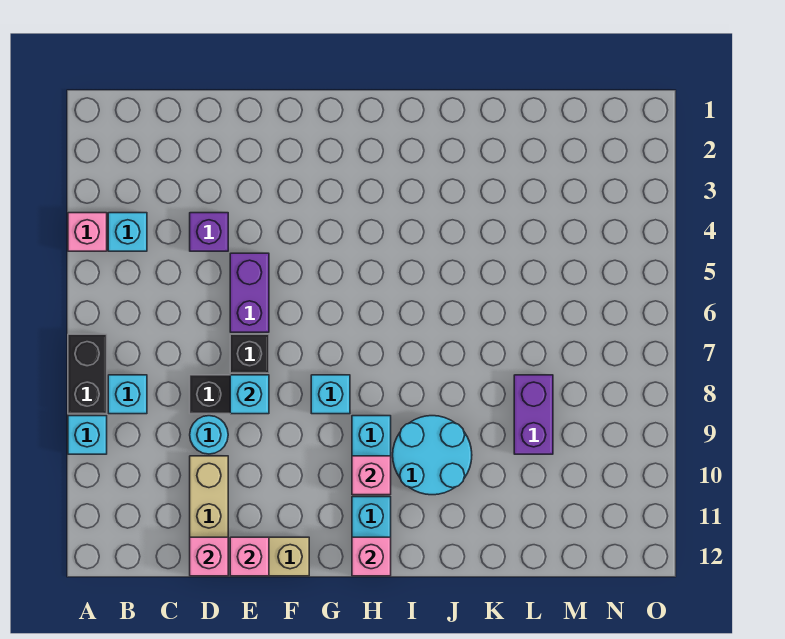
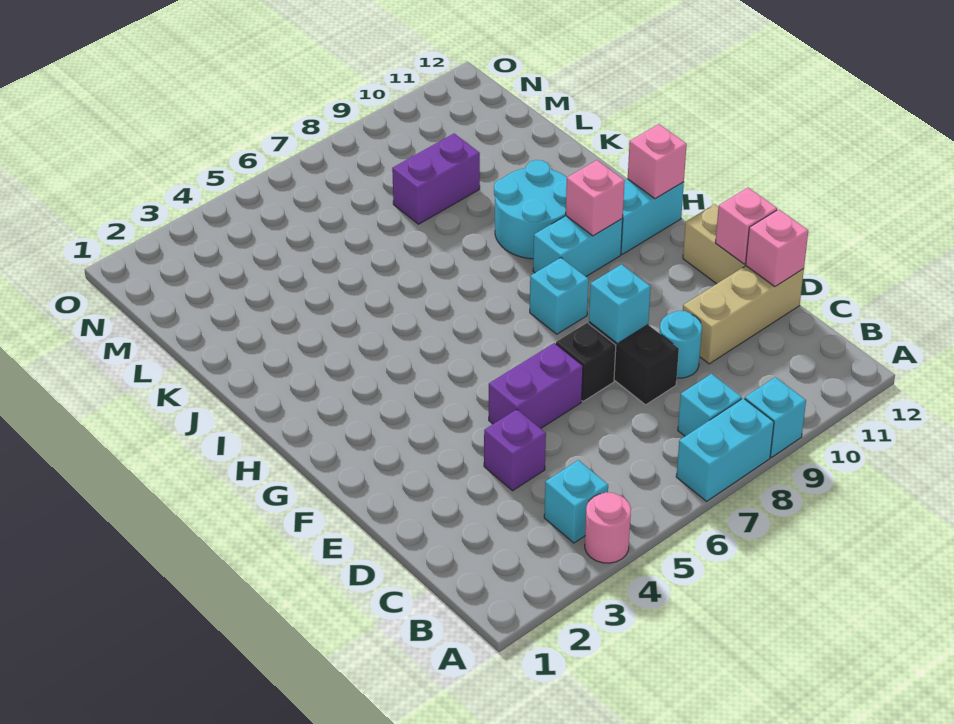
pink brick A4 level 1 -> pink round brick A4 level 1
black brick A7:A8 level 1 -> cyan brick A7:A8 level 1

